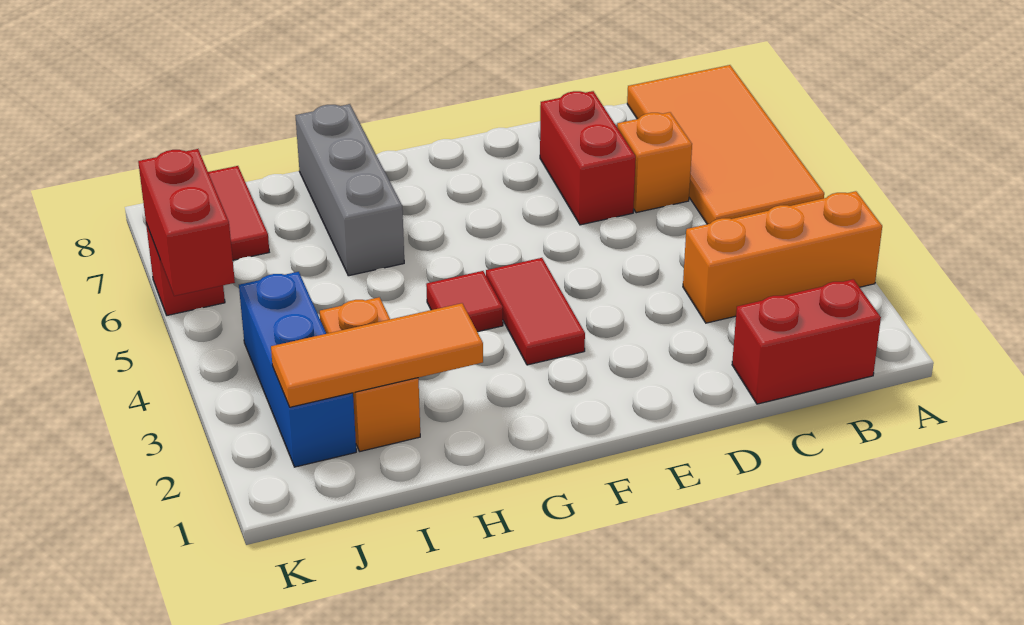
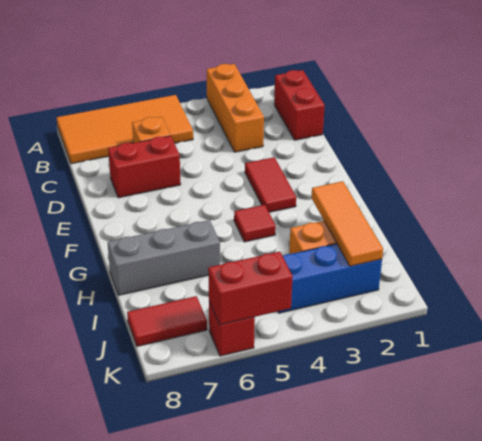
red tile F3:F4 level 1 -> red tile E3:F3 level 1

